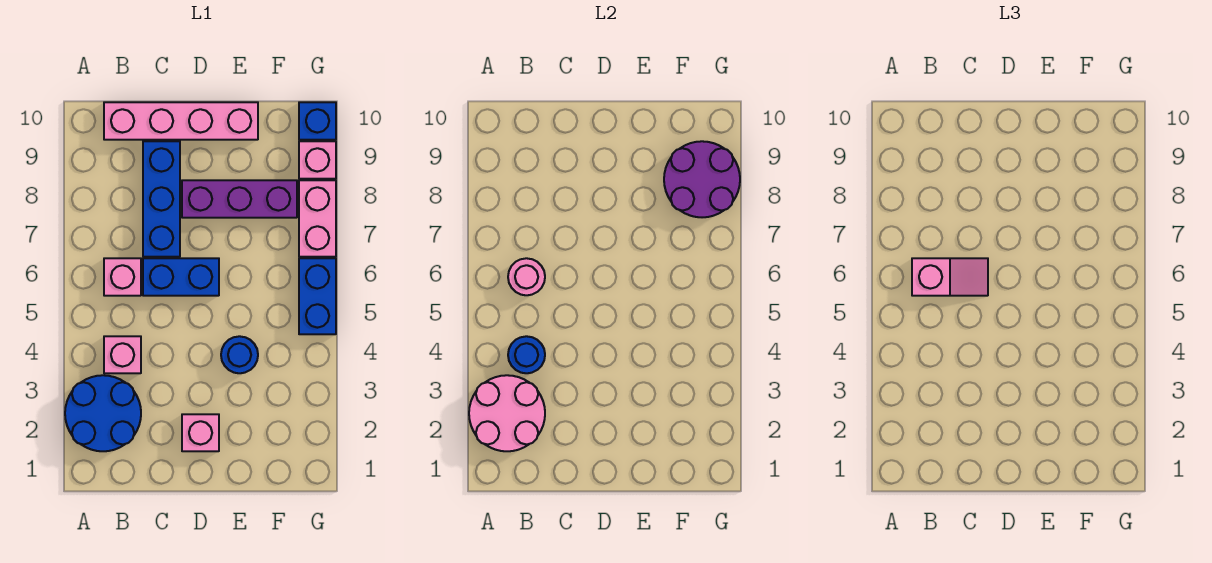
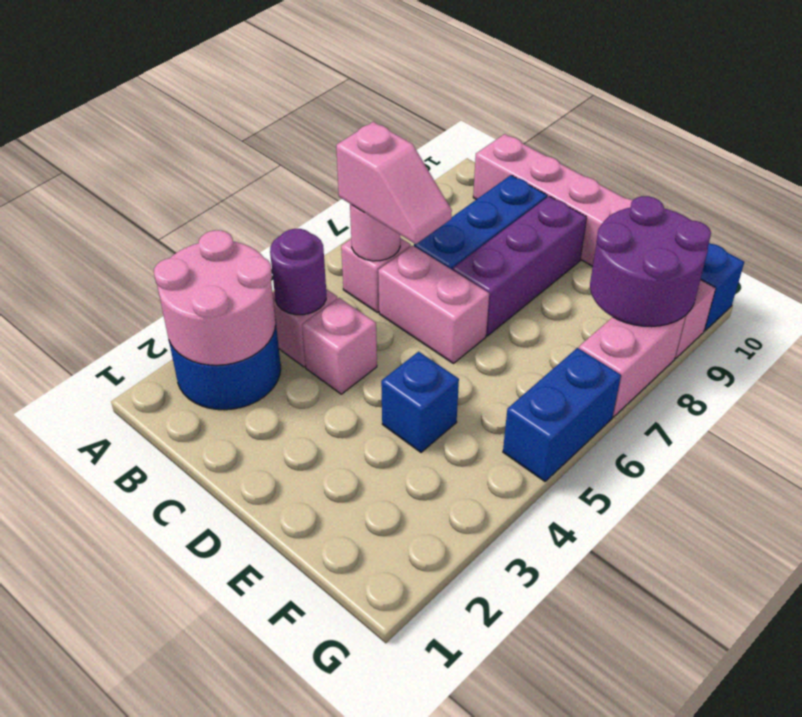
blue round brick B4 level 2 -> purple round brick B4 level 2
blue brick C6:D6 level 1 -> pink brick C6:D6 level 1
pink brick D2 level 1 -> pink brick C4 level 1
purple brick D8:F8 level 1 -> purple brick D7:D9 level 1
blue round brick E4 level 1 -> blue brick E4 level 1

